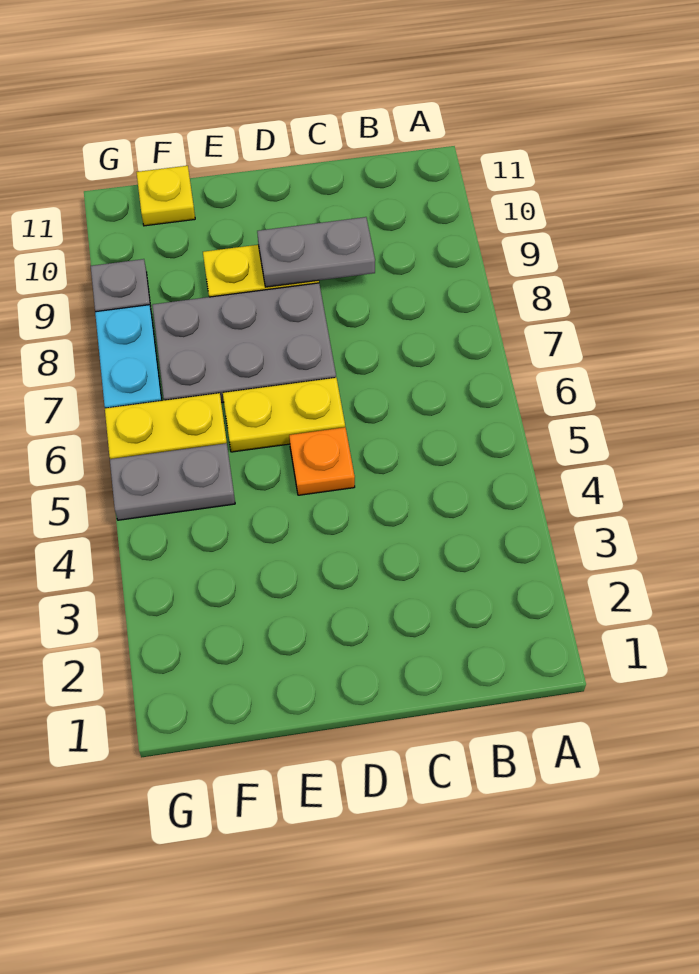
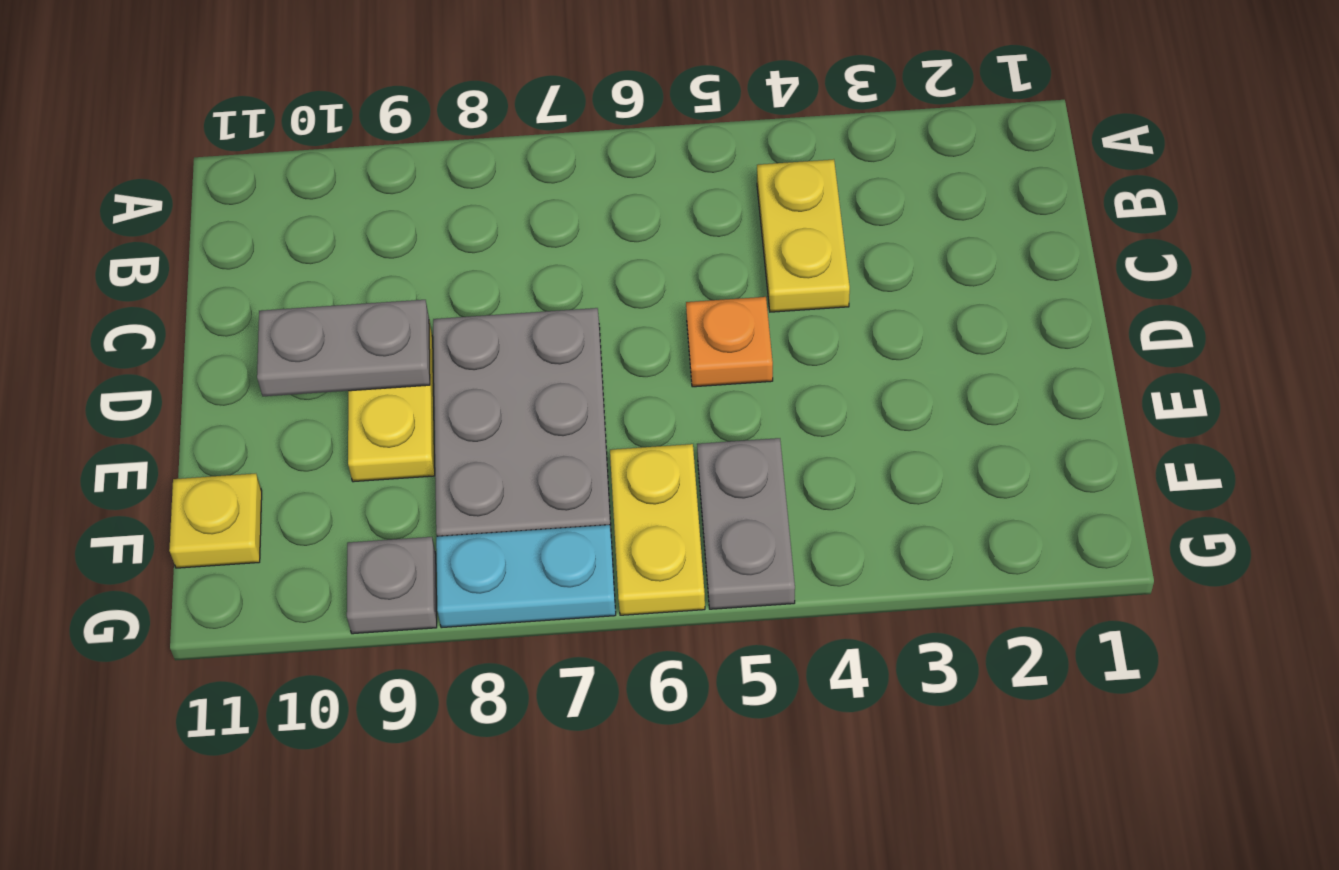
grey plate C9:D9 level 2 -> grey plate D9:D10 level 2
yellow plate D6:E6 level 1 -> yellow plate B4:C4 level 1

